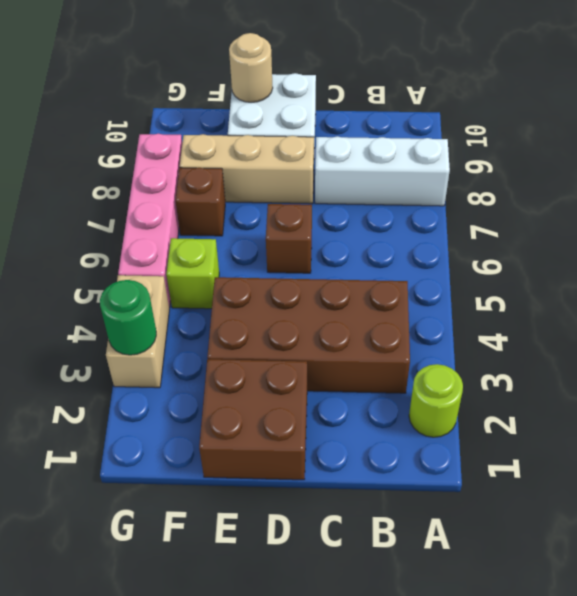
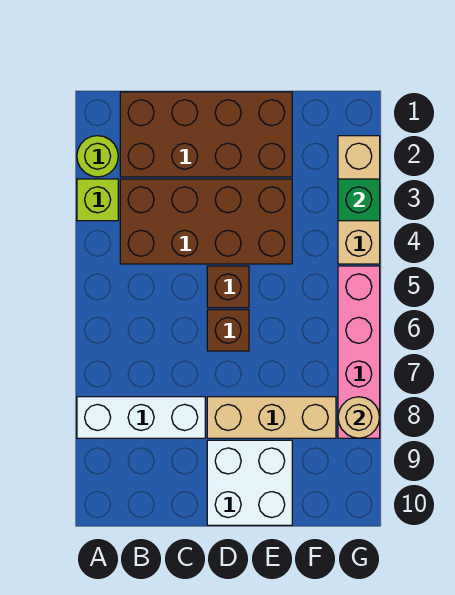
brown brick D1:E2 level 1 -> brown brick B1:E2 level 1
tan round brick E10 level 2 -> tan round brick G8 level 2
lime brick F5 level 1 -> lime brick A3 level 1
brown brick F7 level 1 -> brown brick D5 level 1
tan brick G3:G4 level 1 -> tan brick G2:G4 level 1
green round brick G3 level 2 -> green brick G3 level 2

